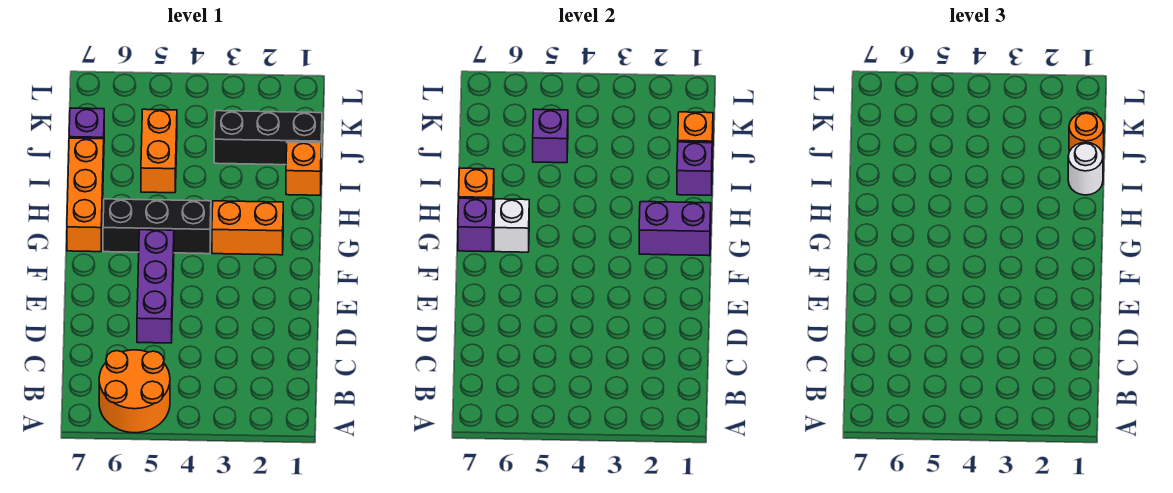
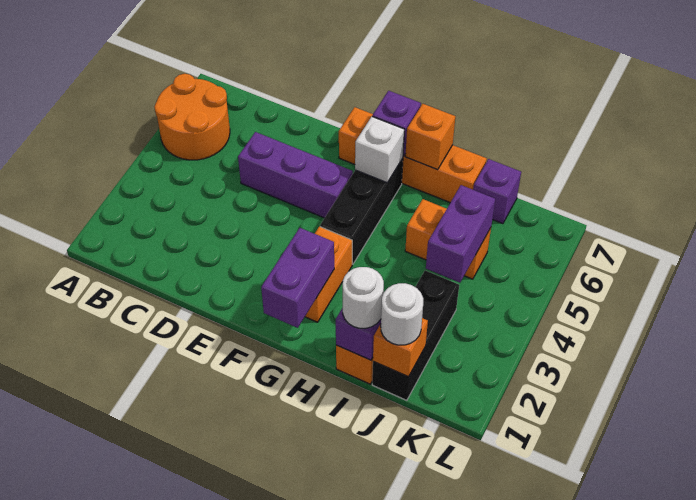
orange brick G7:I7 level 1 -> orange brick F7:I7 level 1
orange round brick J1 level 3 -> white round brick J1 level 3
purple brick J5 level 2 -> purple brick J4:J5 level 2

